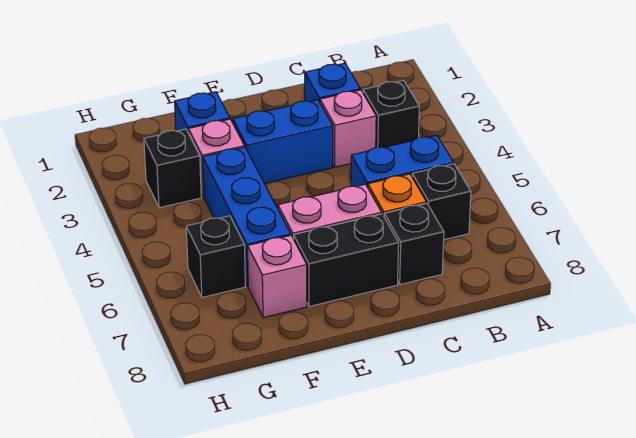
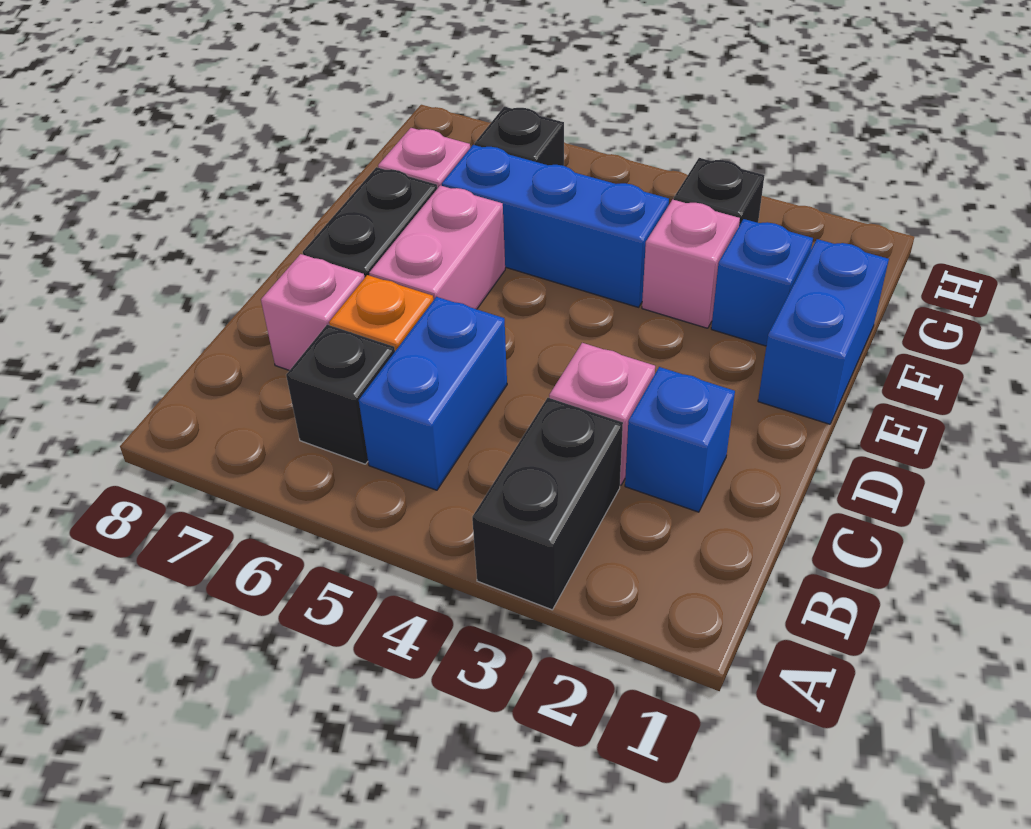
black brick B3 level 1 -> black brick A3:B3 level 1
black brick C7 level 1 -> pink brick C7 level 1
blue brick D3:E3 level 1 -> blue brick E1:F1 level 1

